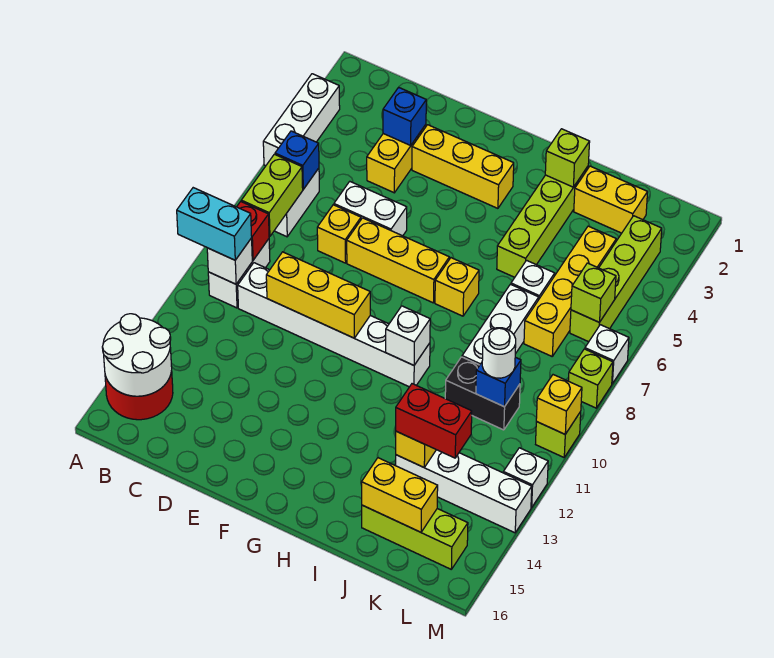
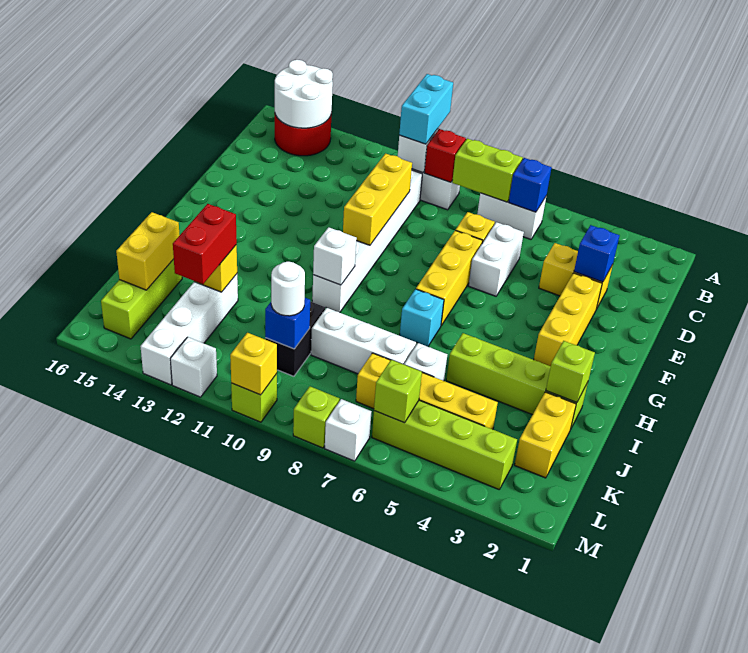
white brick A3:A5 level 1 -> none
yellow brick H7 level 1 -> cyan brick H7 level 1

